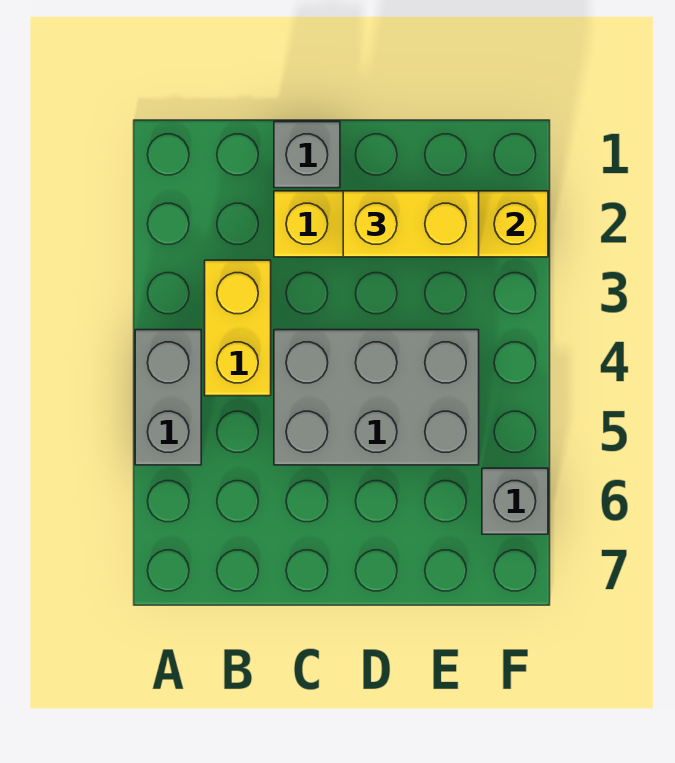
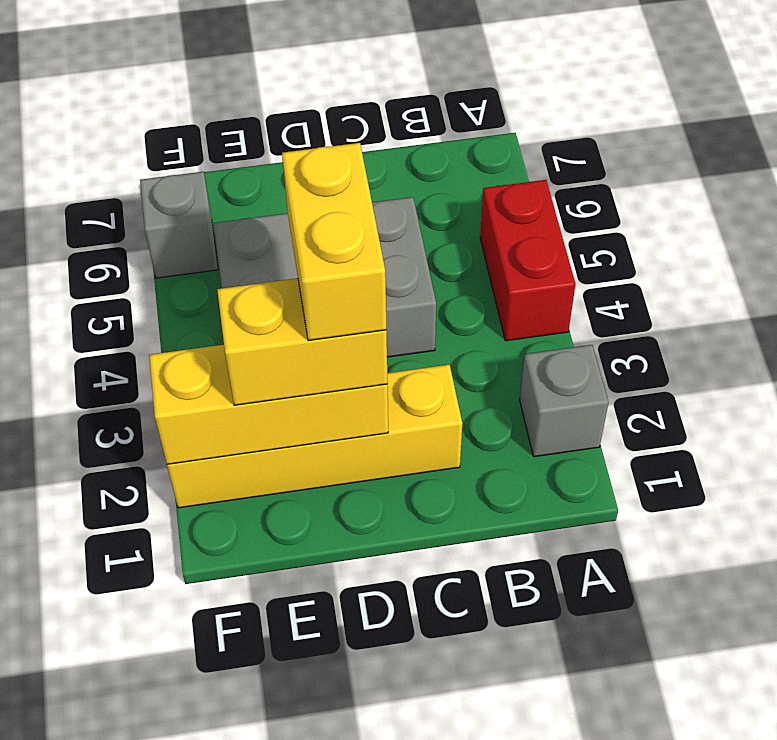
grey brick A4:A5 level 1 -> red brick A4:A5 level 1
yellow brick B3:B4 level 1 -> yellow brick D2:D3 level 4
grey brick C1 level 1 -> grey brick A2 level 1

